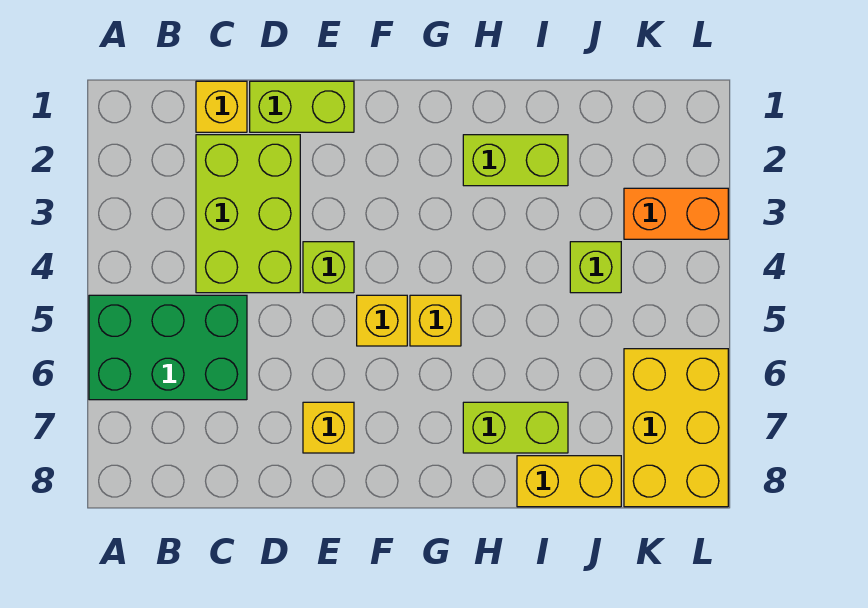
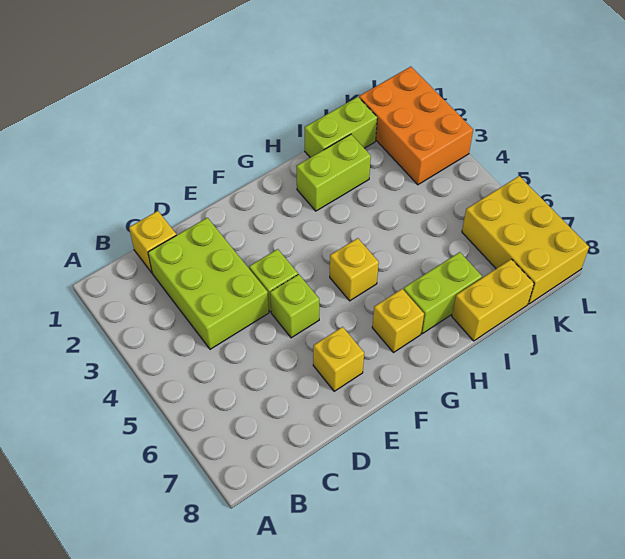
green brick A5:C6 level 1 -> none
lime brick D1:E1 level 1 -> lime brick I1:J1 level 1
yellow brick F5 level 1 -> yellow brick G7 level 1
lime brick J4 level 1 -> lime brick E5 level 1
orange brick K3:L3 level 1 -> orange brick K1:L3 level 1

